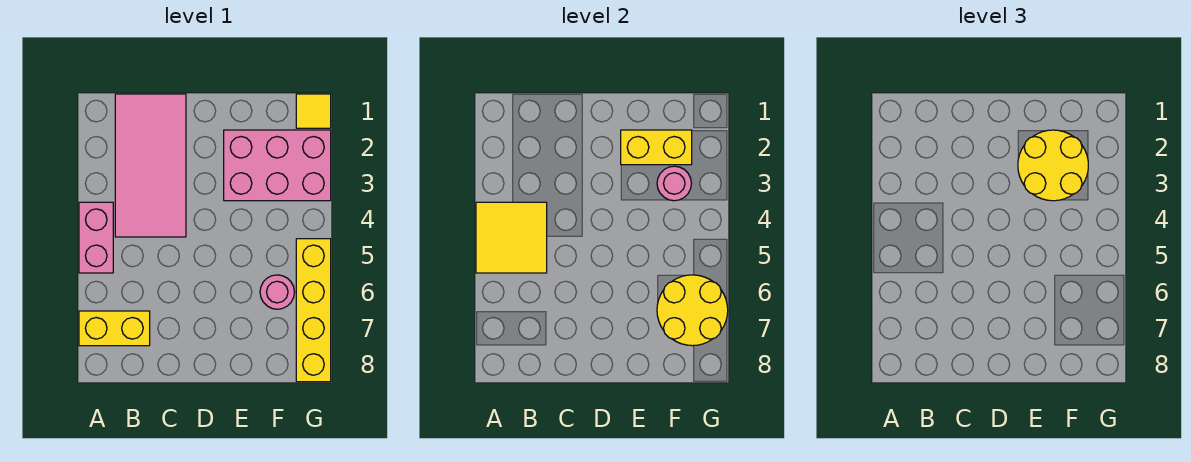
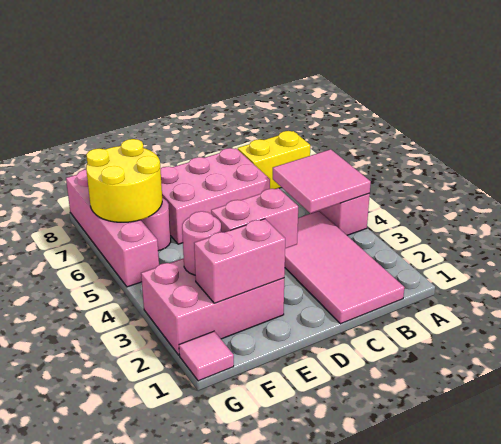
yellow tile A4:B5 level 2 -> pink tile A4:B5 level 2
none -> pink brick C6:E7 level 1
none -> pink brick D3:E3 level 2
yellow brick E2:F2 level 2 -> pink brick E2:F2 level 2
yellow round brick E2:F3 level 3 -> none
yellow tile G1 level 1 -> pink tile G1 level 1
yellow brick G5:G8 level 1 -> pink brick G5:G8 level 1

